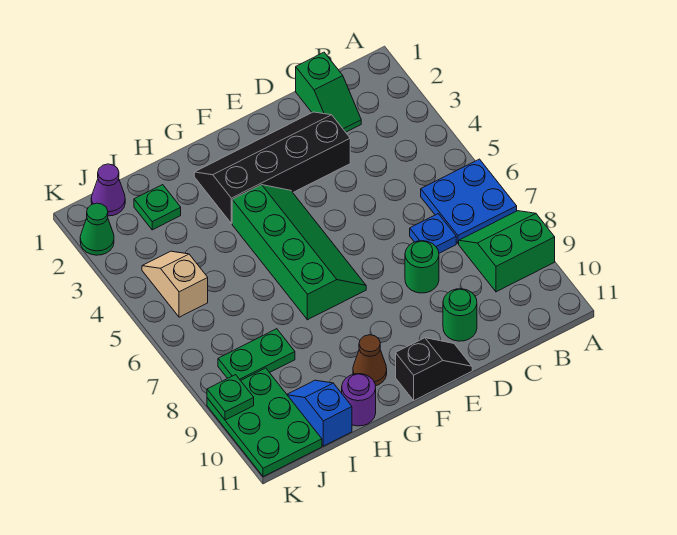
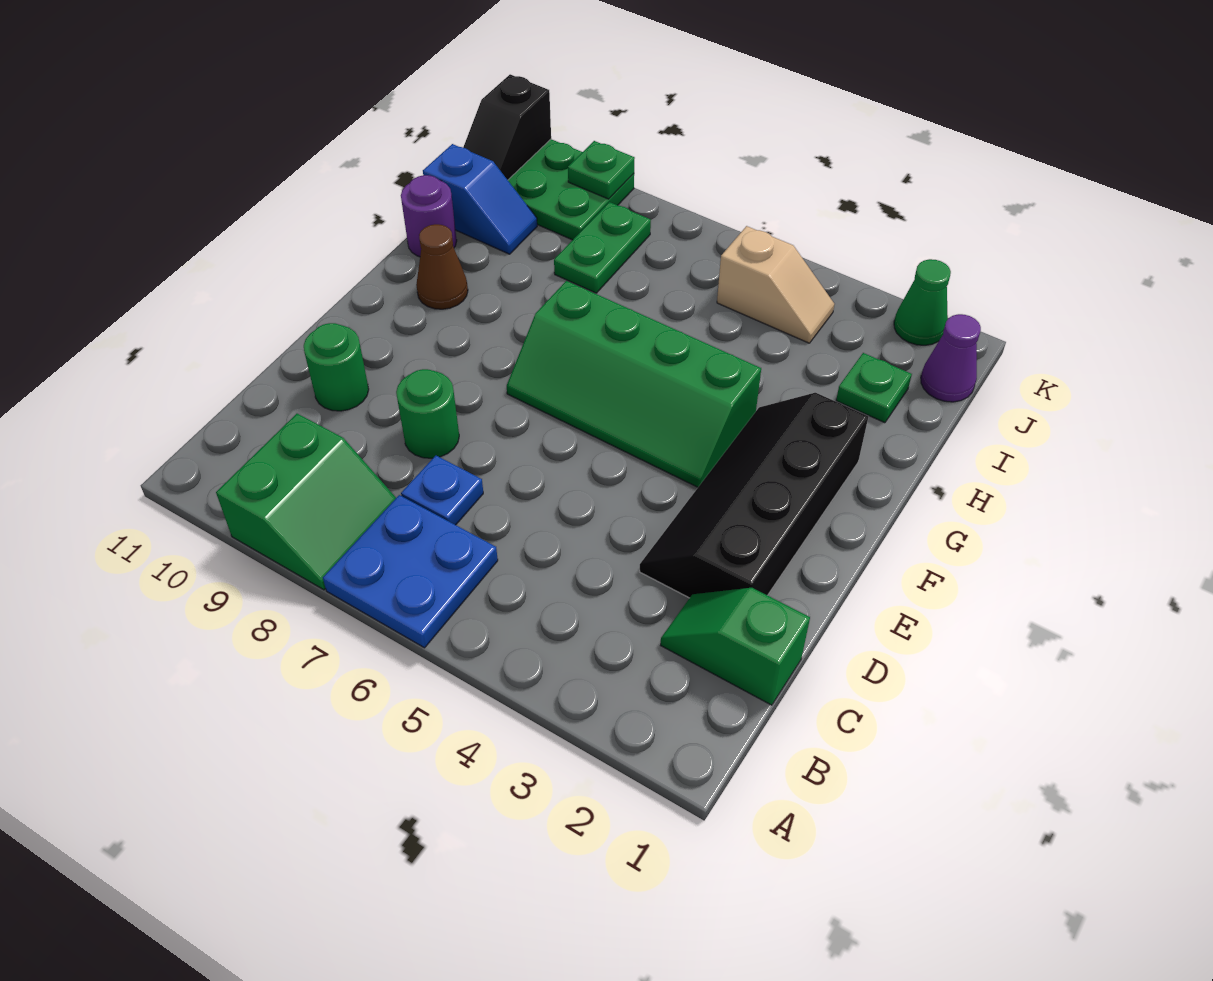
black slope D2:G3 level 1 top 3 -> black slope D2:G3 level 1 top 2
black slope E11:F11 level 1 top F -> black slope J11:K11 level 2 top K

